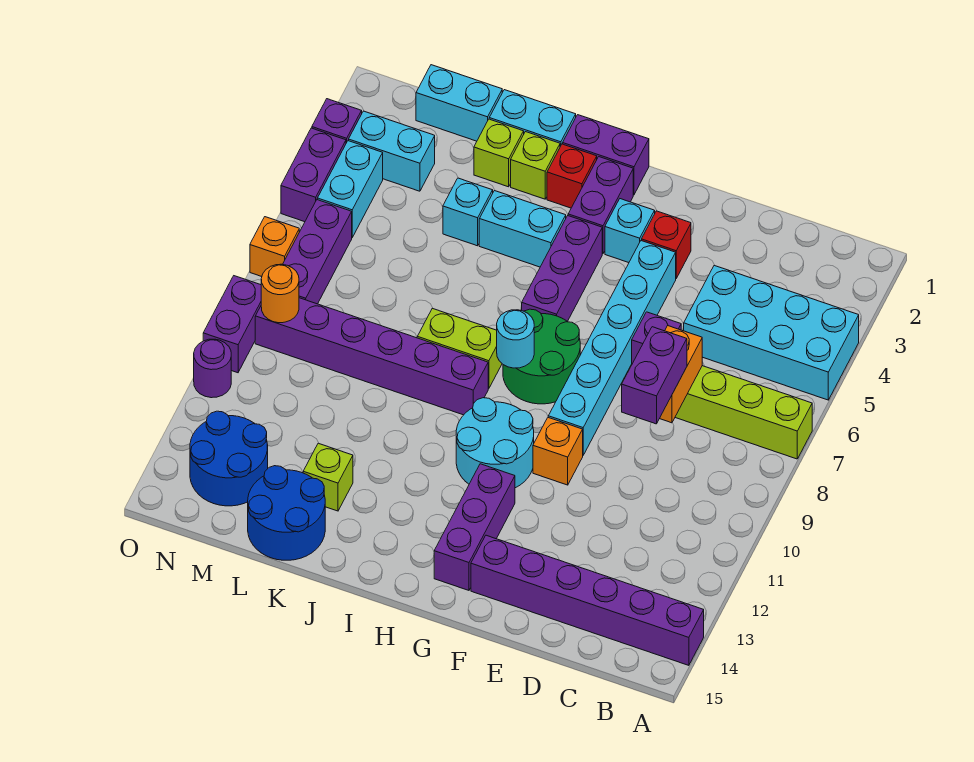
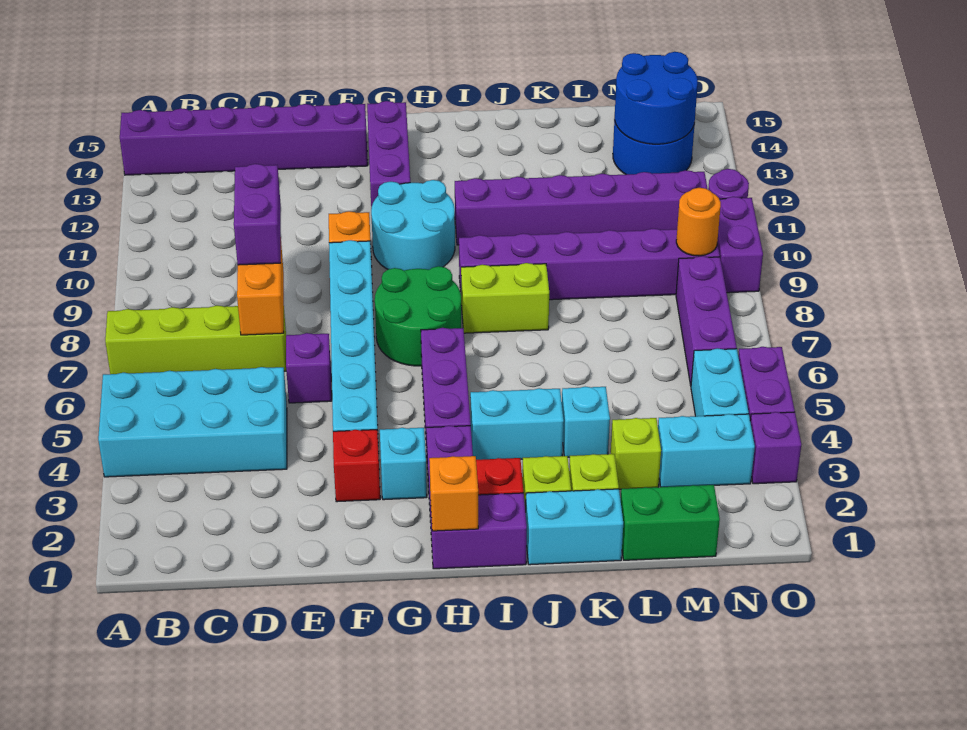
cyan round brick H8 level 2 -> none
none -> purple brick I11:N11 level 1
lime brick K13 level 1 -> lime brick L3 level 1
blue round brick K14:L15 level 1 -> blue round brick M13:N14 level 2
cyan brick L1:M1 level 1 -> green brick L1:M1 level 1
orange brick O7 level 1 -> orange brick H1 level 2

